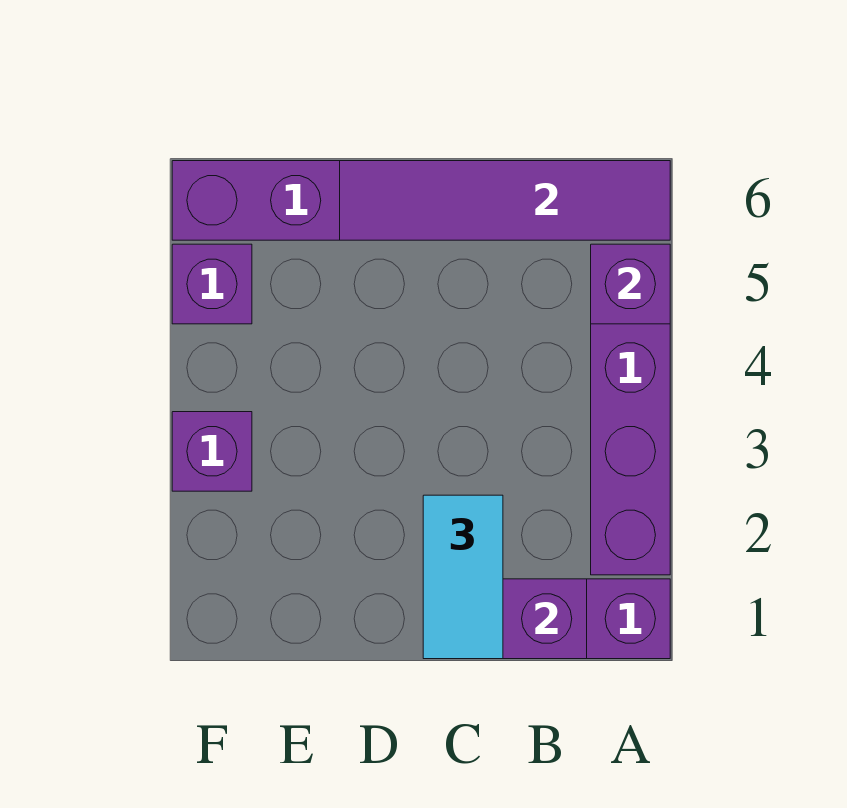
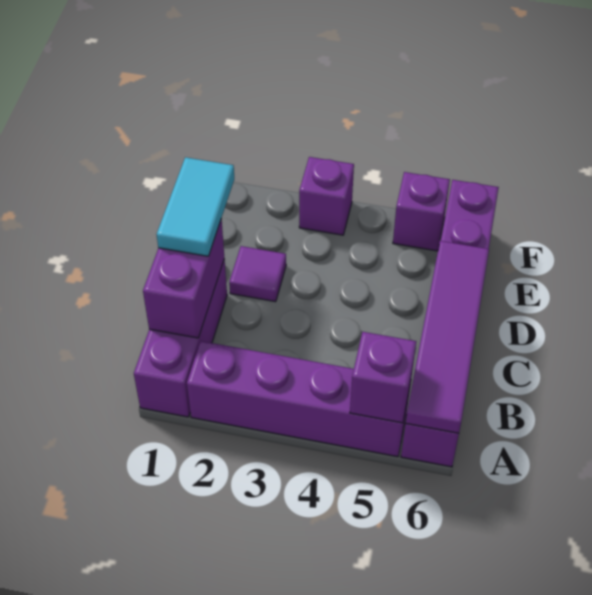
cyan tile C1:C2 level 3 -> cyan tile C1:D1 level 3
none -> purple tile D2 level 1

